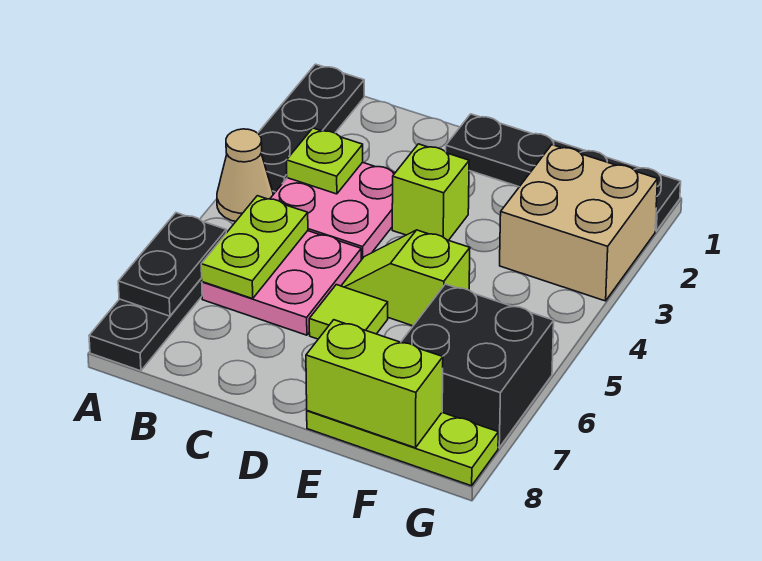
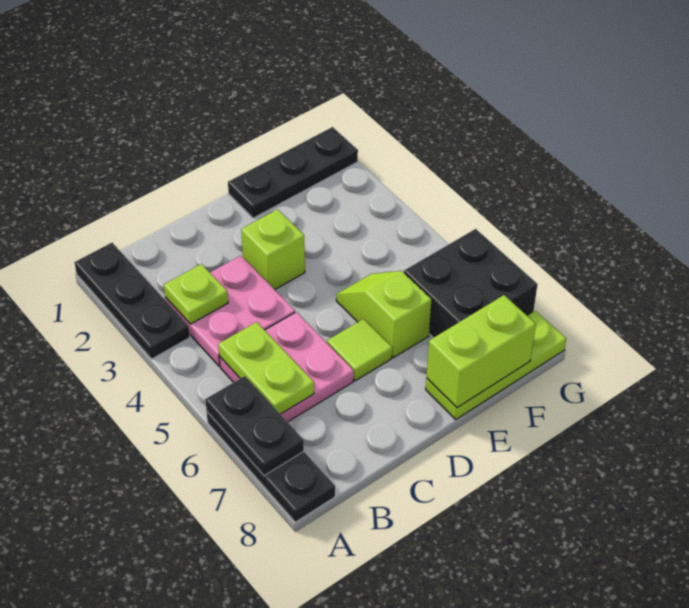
tan cone A4 level 1 -> none
black plate D1:G1 level 1 -> black plate E1:G1 level 1
lime slope D5:E5 level 1 top E -> lime slope E5:E6 level 1 top 6
tan brick F2:G3 level 1 -> none

